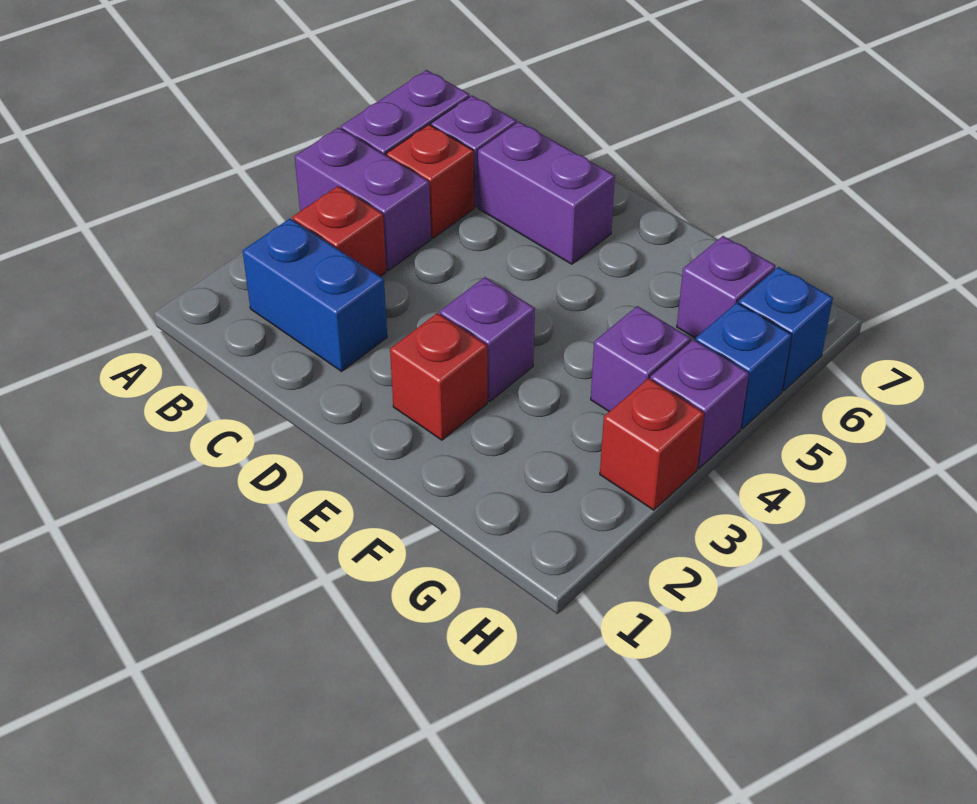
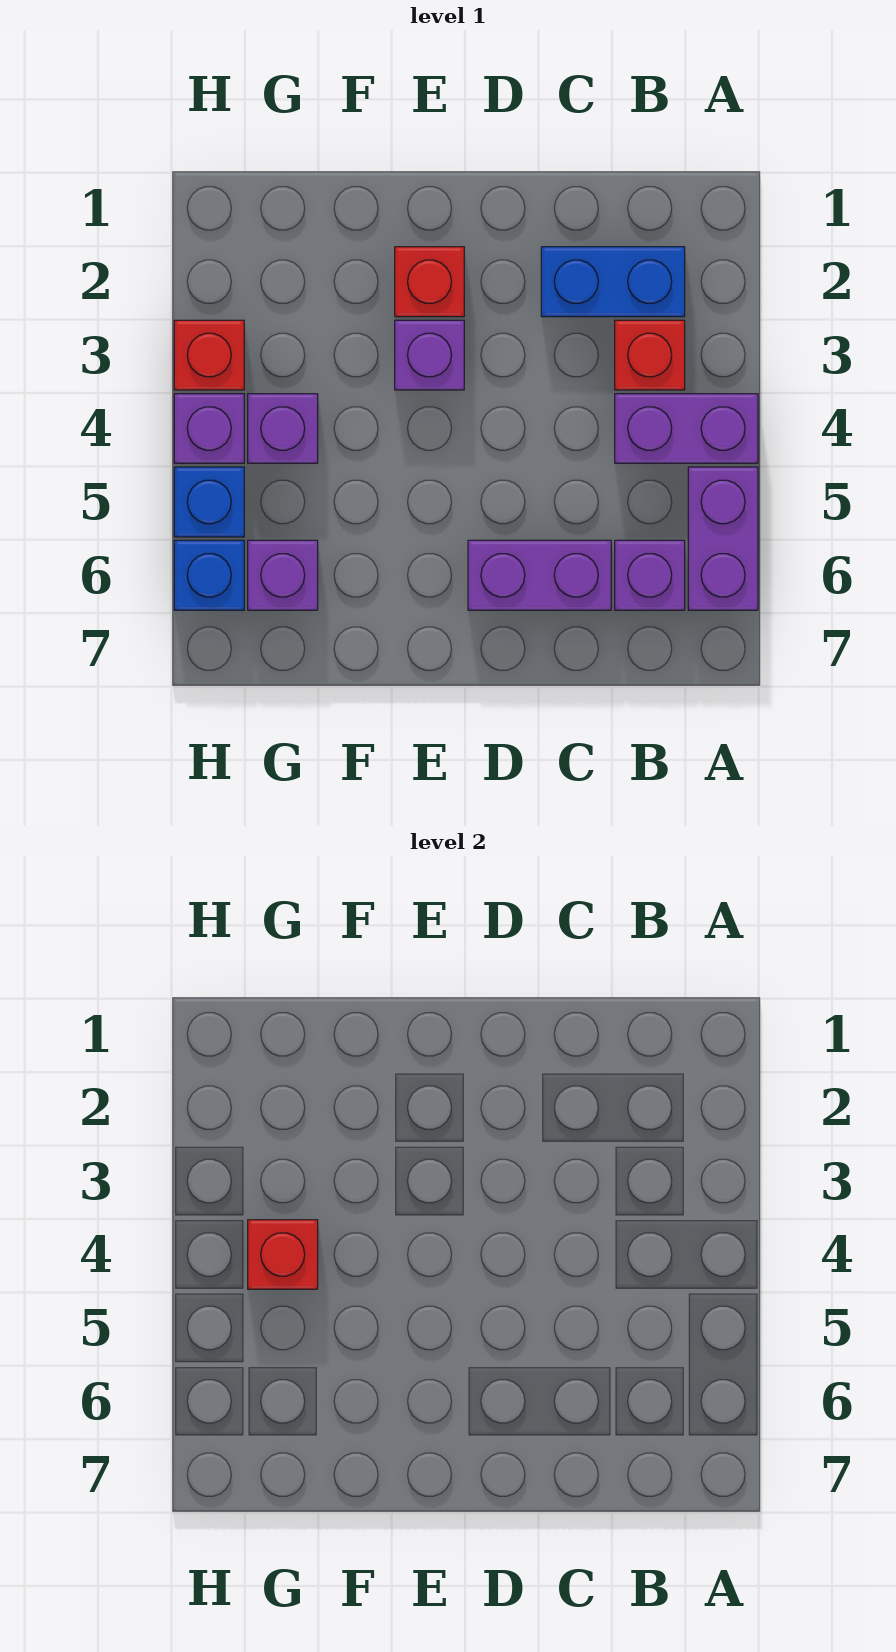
red brick B5 level 1 -> red brick G4 level 2

